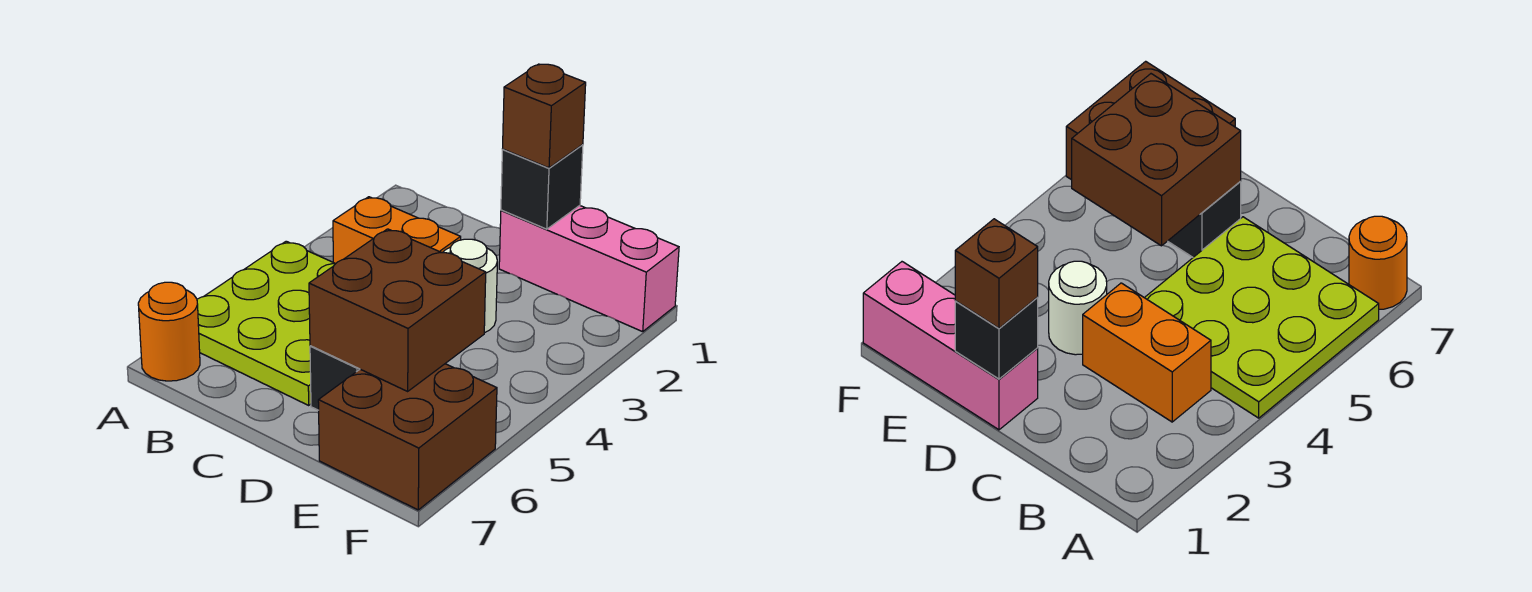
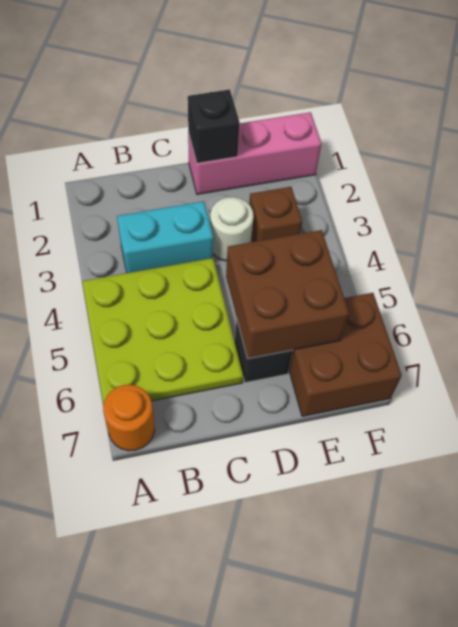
orange brick B3:C3 level 1 -> cyan brick B3:C3 level 1
brown brick D1 level 3 -> brown brick E3 level 1

